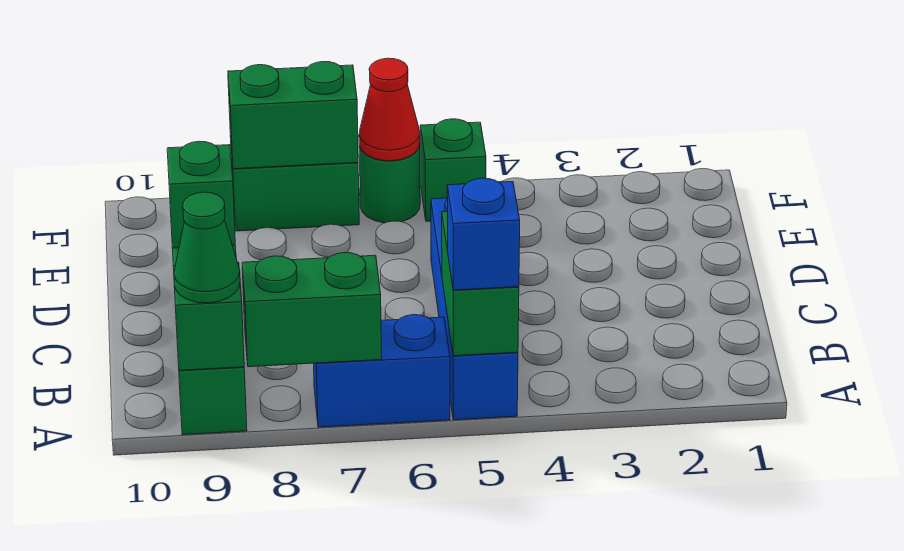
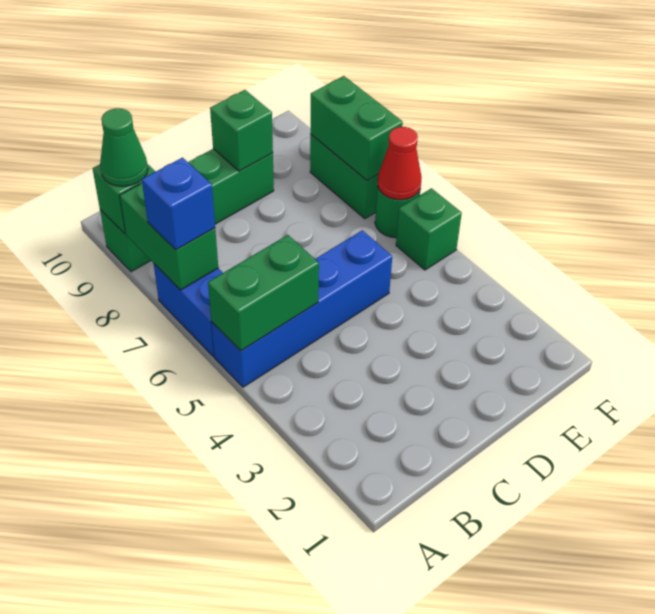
blue brick A5 level 3 -> blue brick A7 level 3

